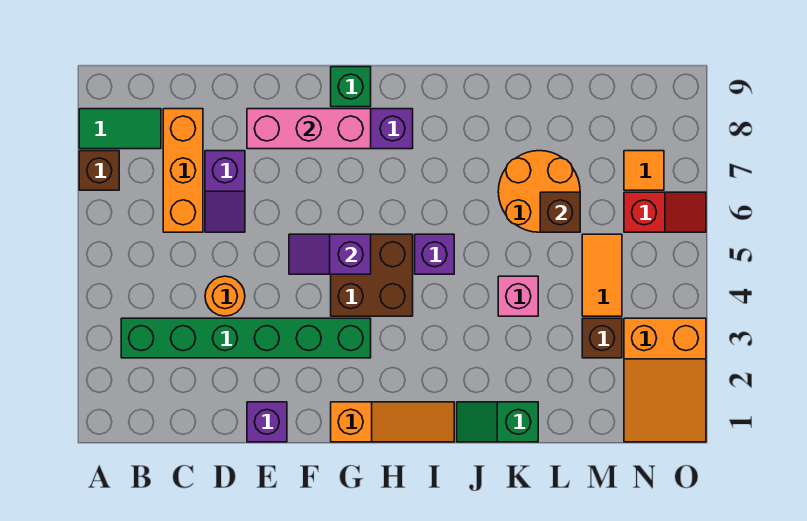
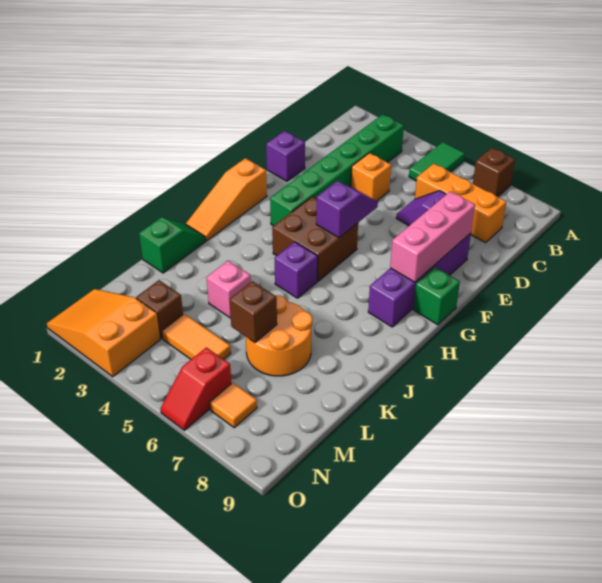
green tile A8:B8 level 1 -> green tile A5:B5 level 1
orange round brick D4 level 1 -> orange brick D4 level 1

